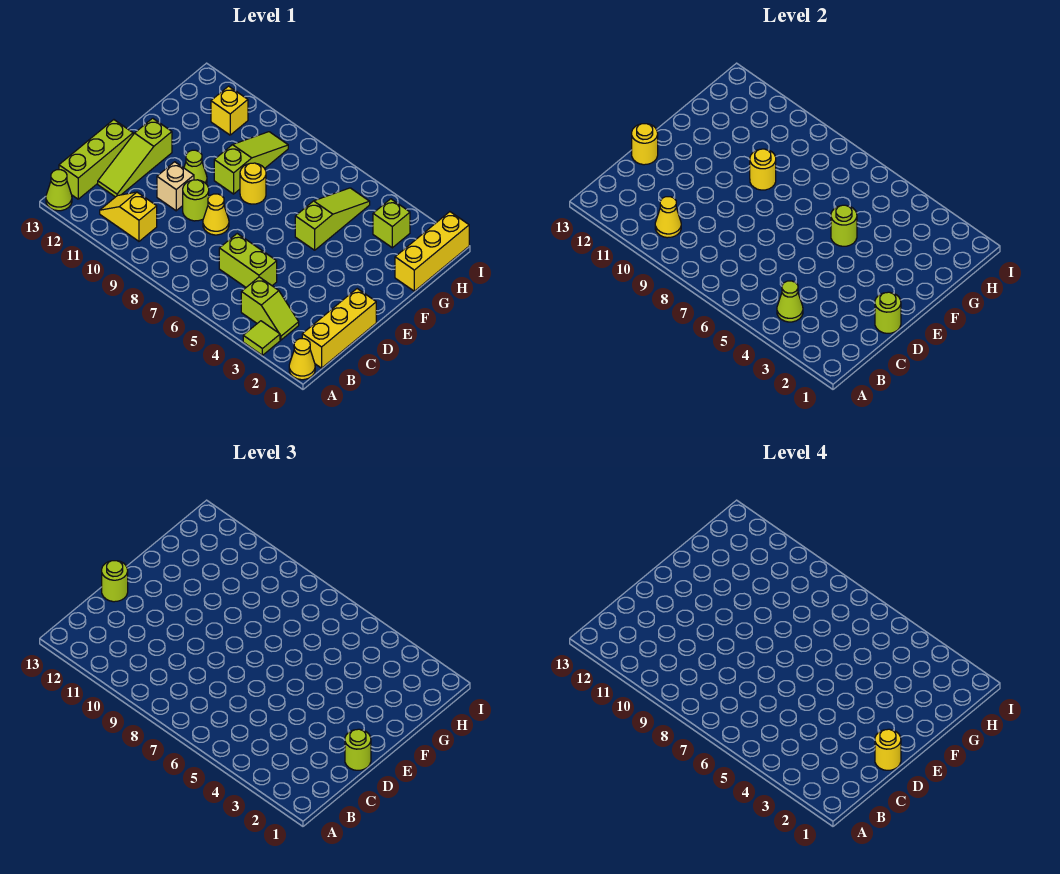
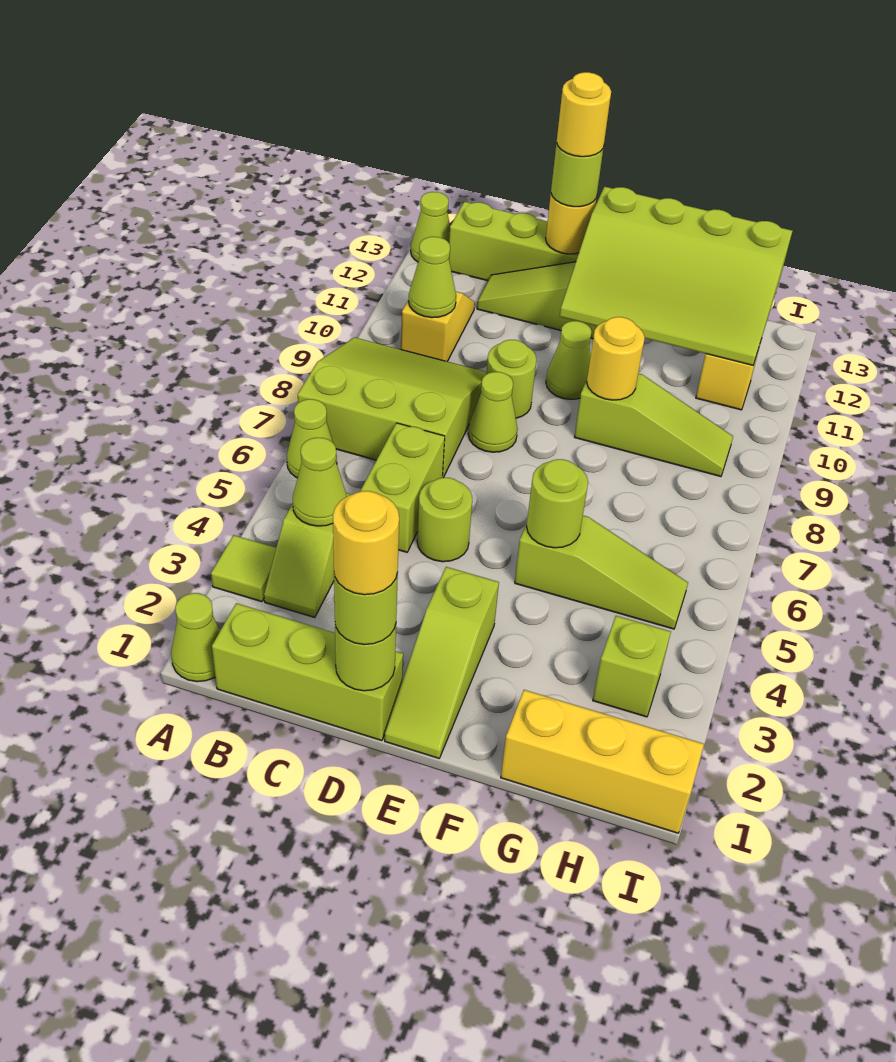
yellow cone A1 level 1 -> lime cone A1 level 1
none -> lime cone A6 level 1
none -> lime slope A7:C9 level 1 top 7
yellow brick B1:D1 level 1 -> lime brick B1:D1 level 1
yellow cone B10 level 2 -> lime cone B10 level 2
none -> lime round brick D5 level 1
yellow cone D8 level 1 -> lime cone D8 level 1
tan brick D10 level 1 -> none
none -> lime slope E1:E3 level 1 top 3
none -> lime slope E11:H13 level 2 top 13
yellow round brick F8 level 1 -> yellow round brick D13 level 4

